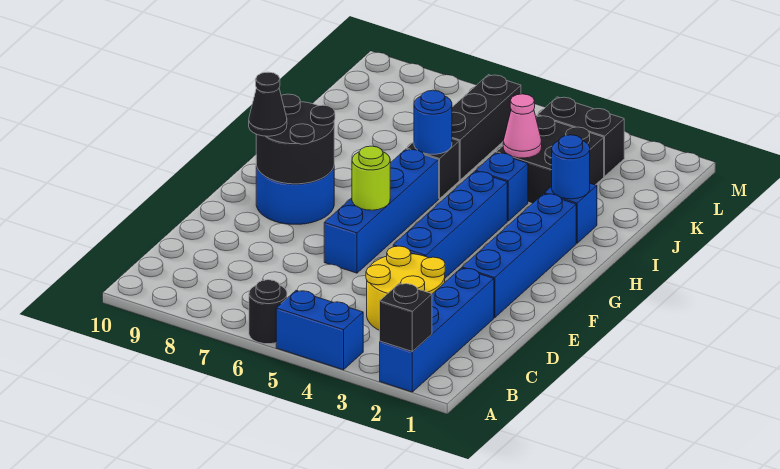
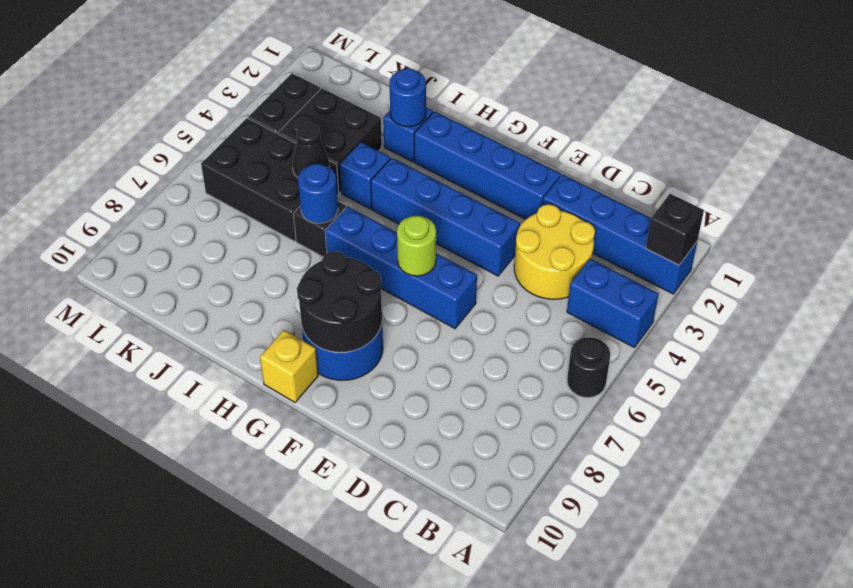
blue brick A4:A5 level 1 -> blue brick A4:B4 level 1
black cone F9 level 3 -> black cone J5 level 2
none -> yellow brick G10 level 1
pink cone J4 level 2 -> none
black brick J6:L6 level 1 -> black brick J5:L6 level 1

